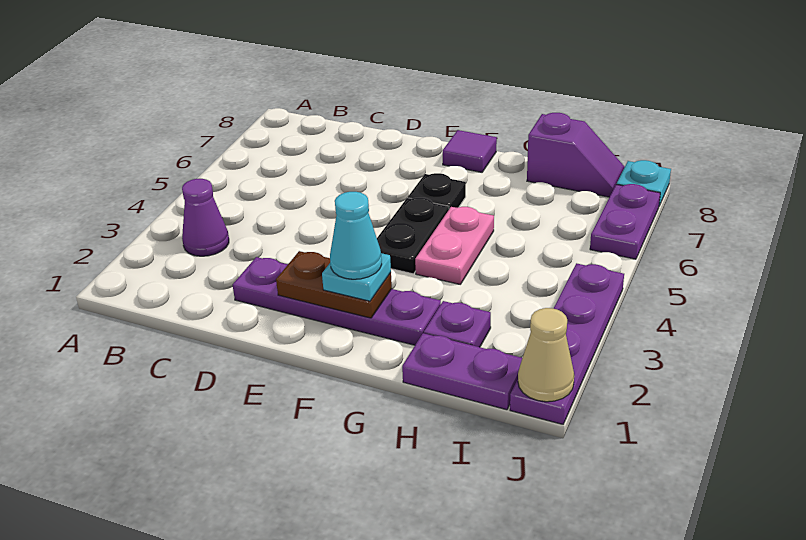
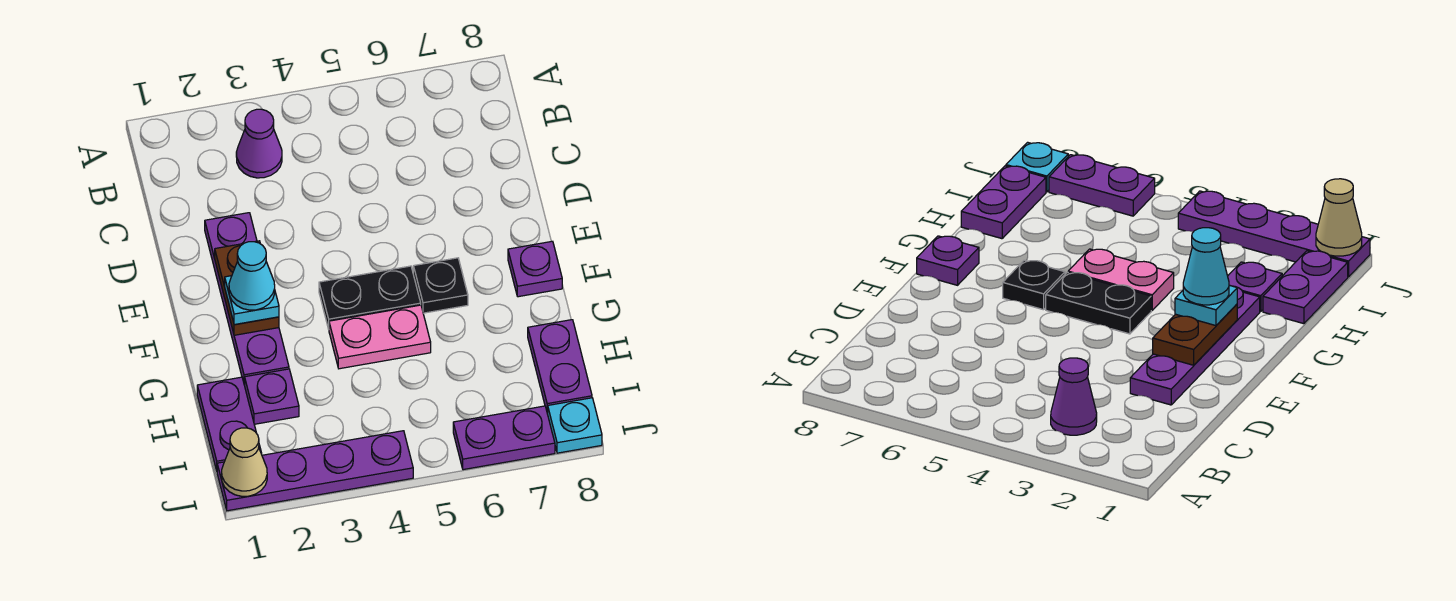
purple tile F8 level 1 -> purple plate F8 level 1
purple slope H8:I8 level 1 top H -> purple plate H8:I8 level 1

